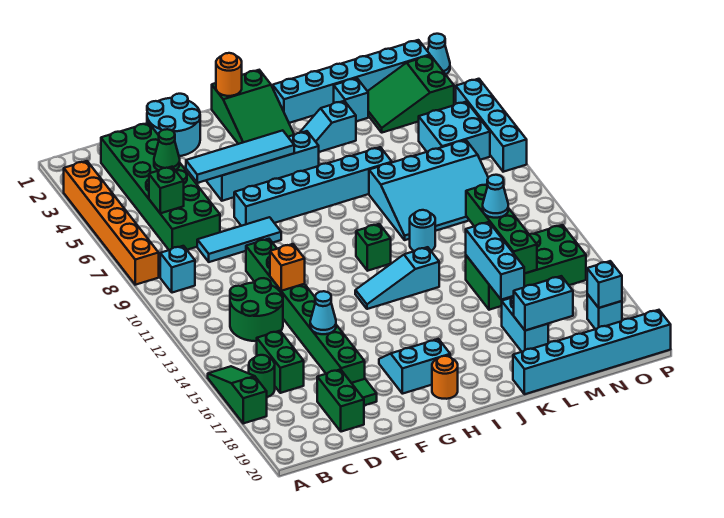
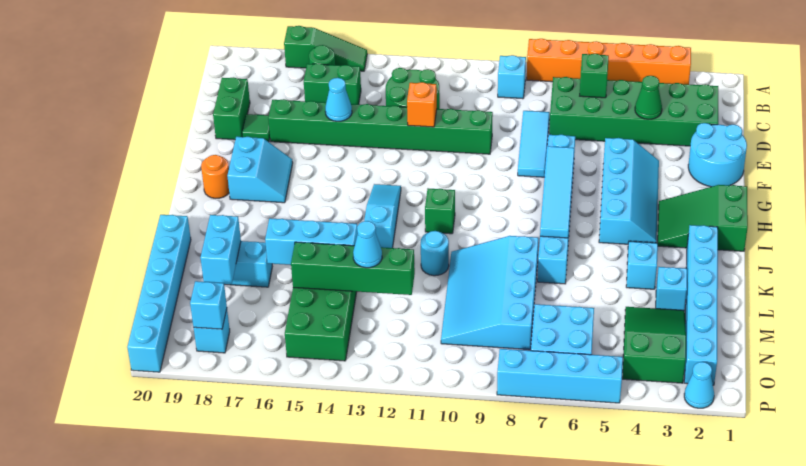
green brick D18:D19 level 1 -> green brick D19:E19 level 1
cyan tile E5:H5 level 2 -> cyan tile G7:J7 level 2
orange round brick H1 level 2 -> none

